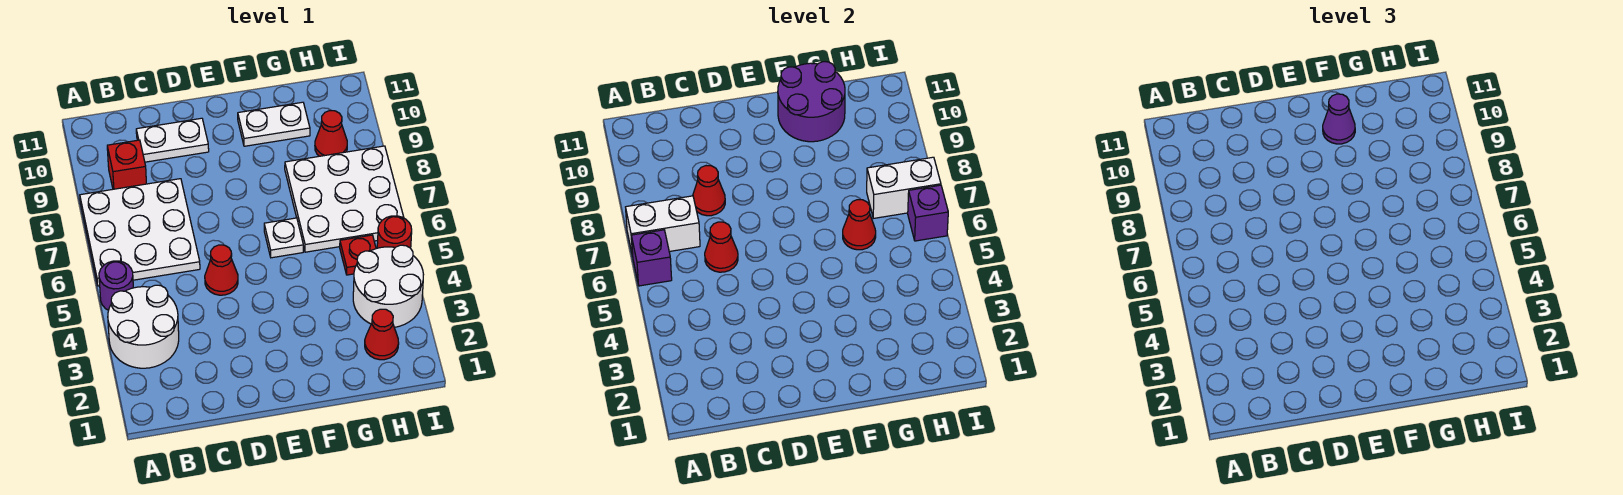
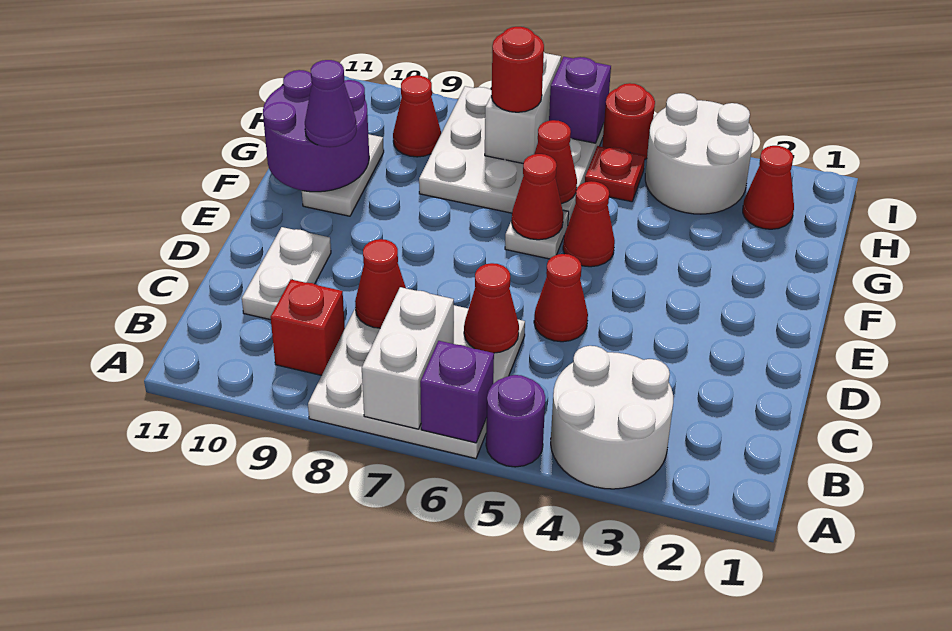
none -> red cone F5 level 1
none -> red cone F6 level 2
none -> red round brick H7 level 3

